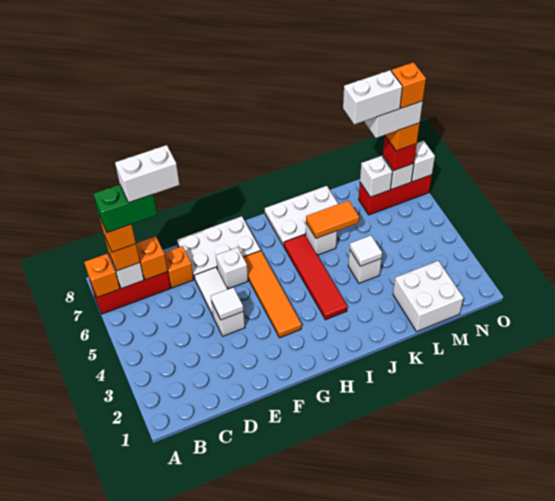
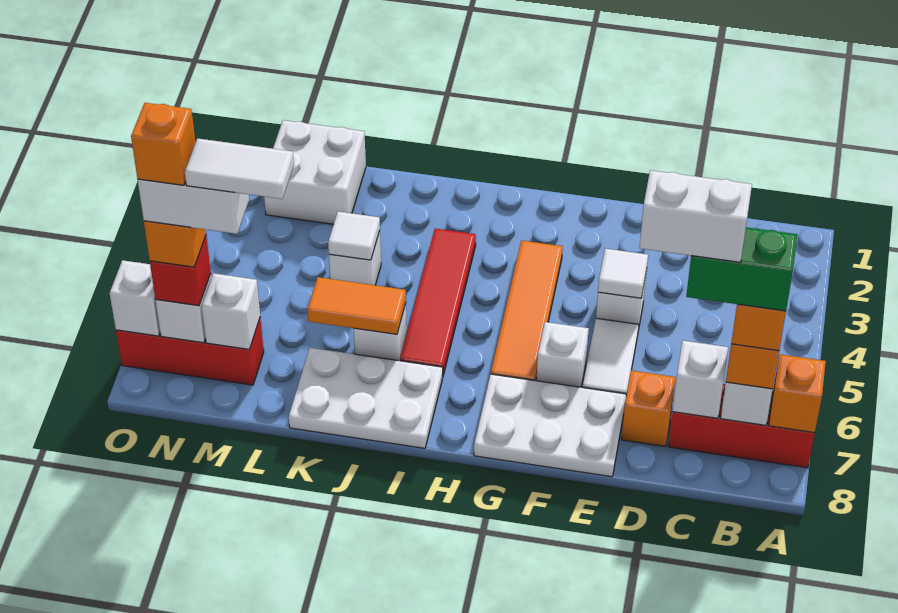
orange brick C7 level 2 -> white brick C7 level 2
white brick L7:M7 level 6 -> white tile L7:M7 level 6

